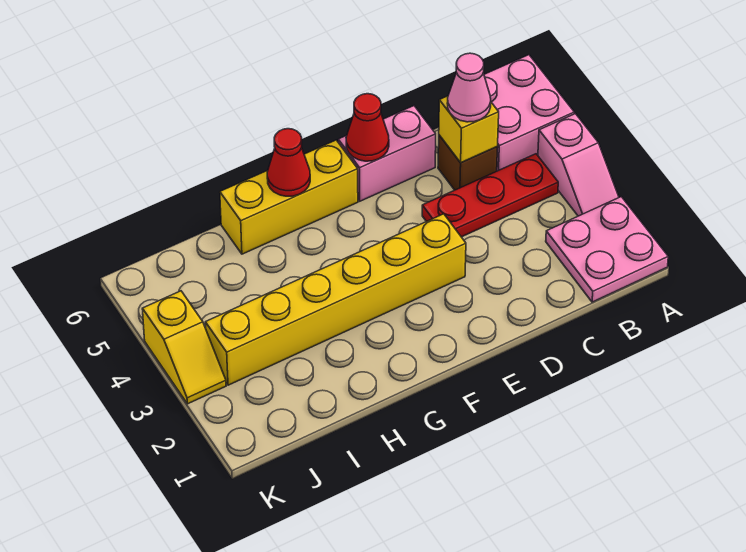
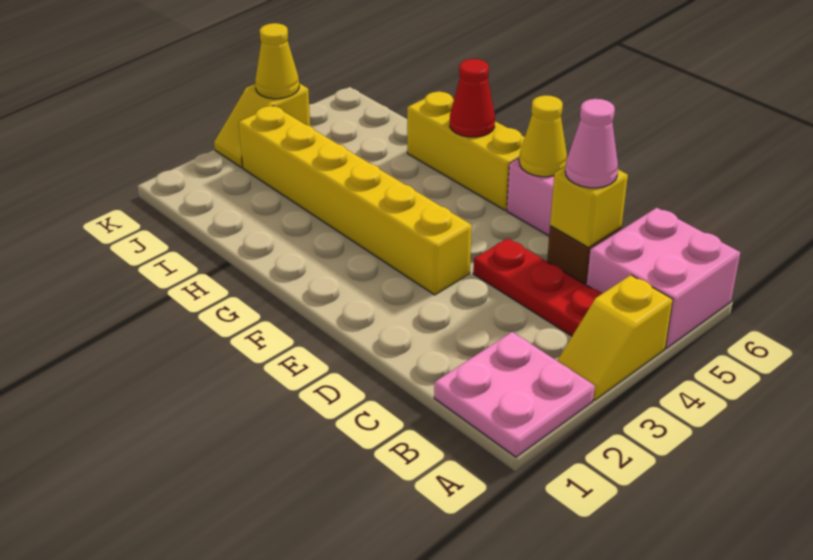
pink slope A3:A4 level 1 top 4 -> yellow slope A3:A4 level 1 top 4
red cone E6 level 2 -> yellow cone E6 level 2
none -> yellow cone K4 level 2

